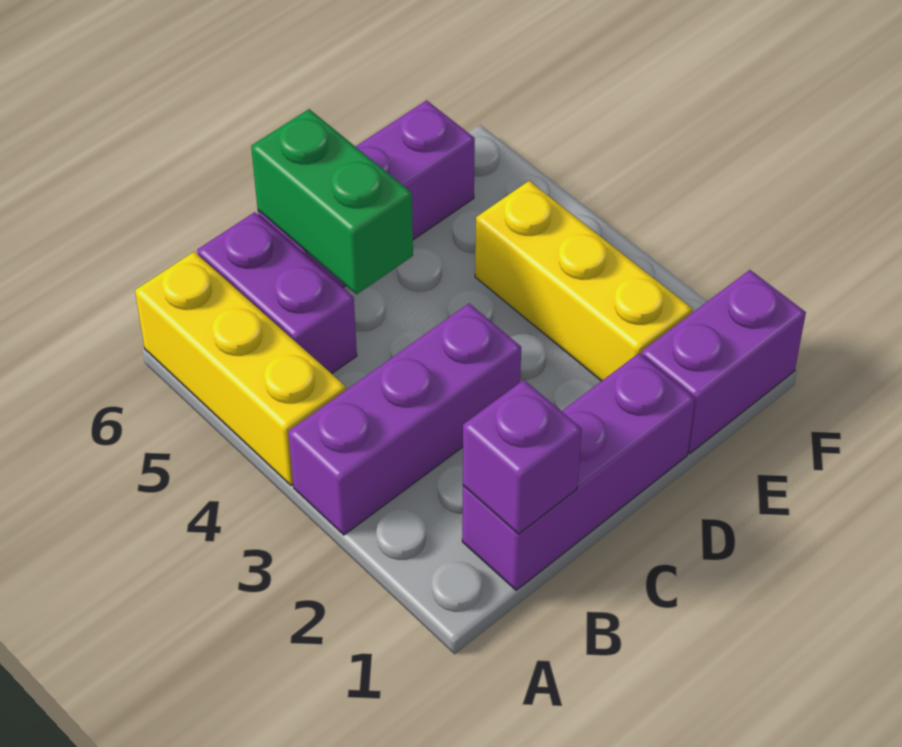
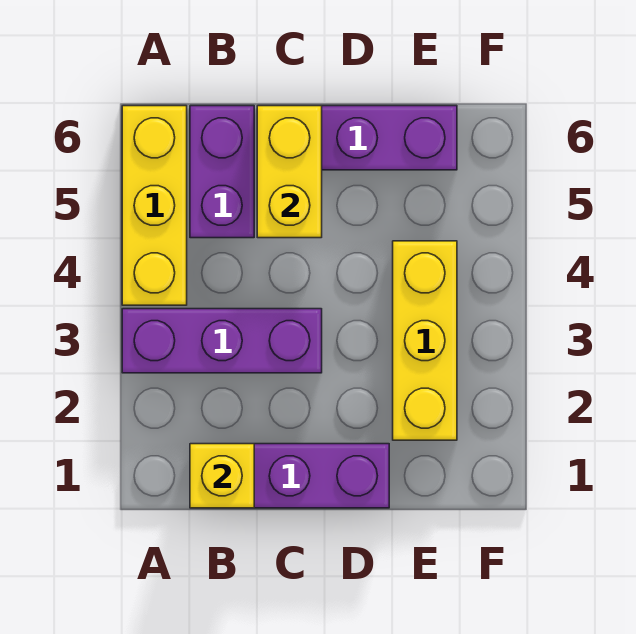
purple brick B1 level 2 -> yellow brick B1 level 2
green brick C5:C6 level 2 -> yellow brick C5:C6 level 2
purple brick E1:F1 level 1 -> none

